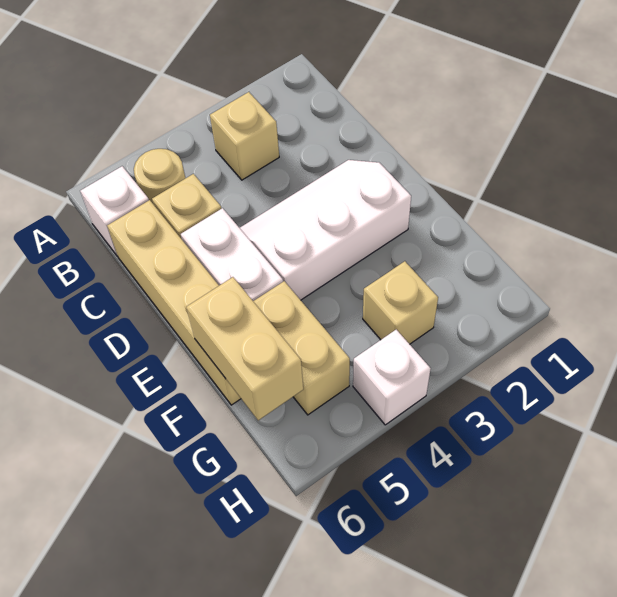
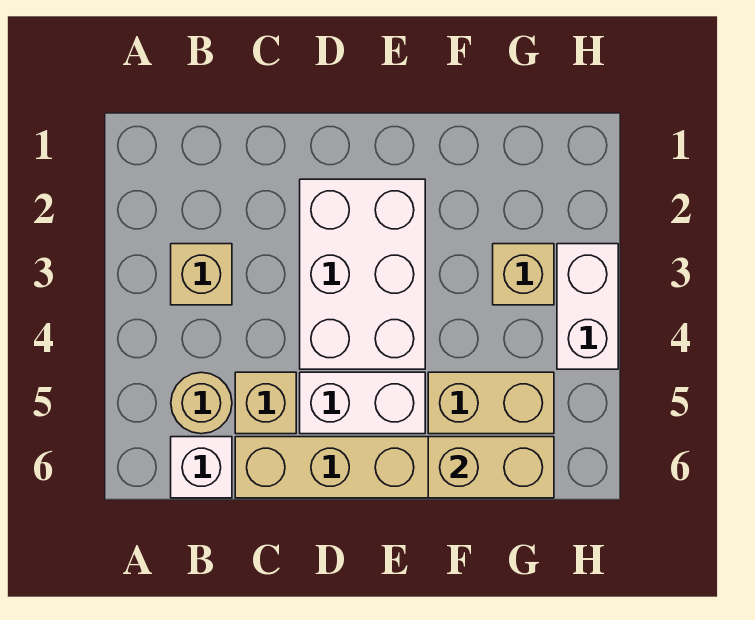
white slope D2:E4 level 1 top E -> white brick D2:E4 level 1
white brick H4 level 1 -> white brick H3:H4 level 1

